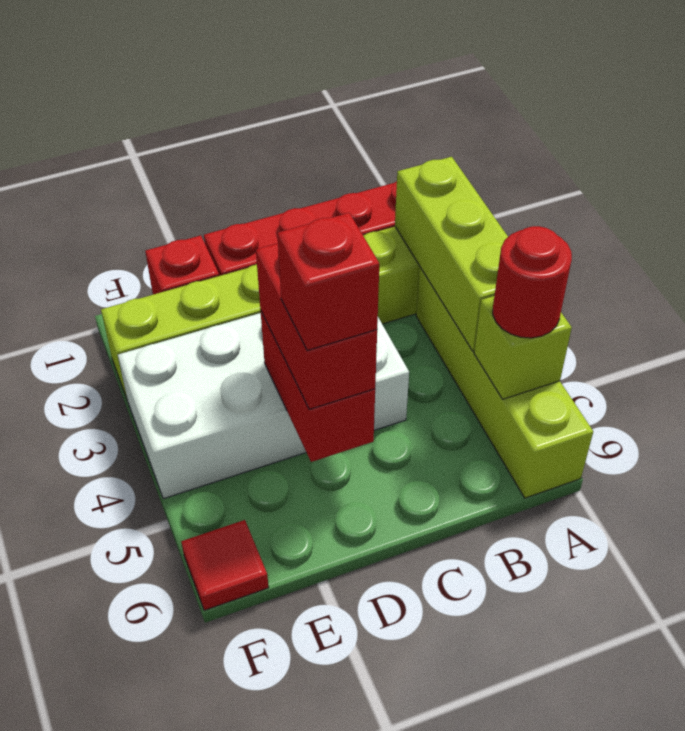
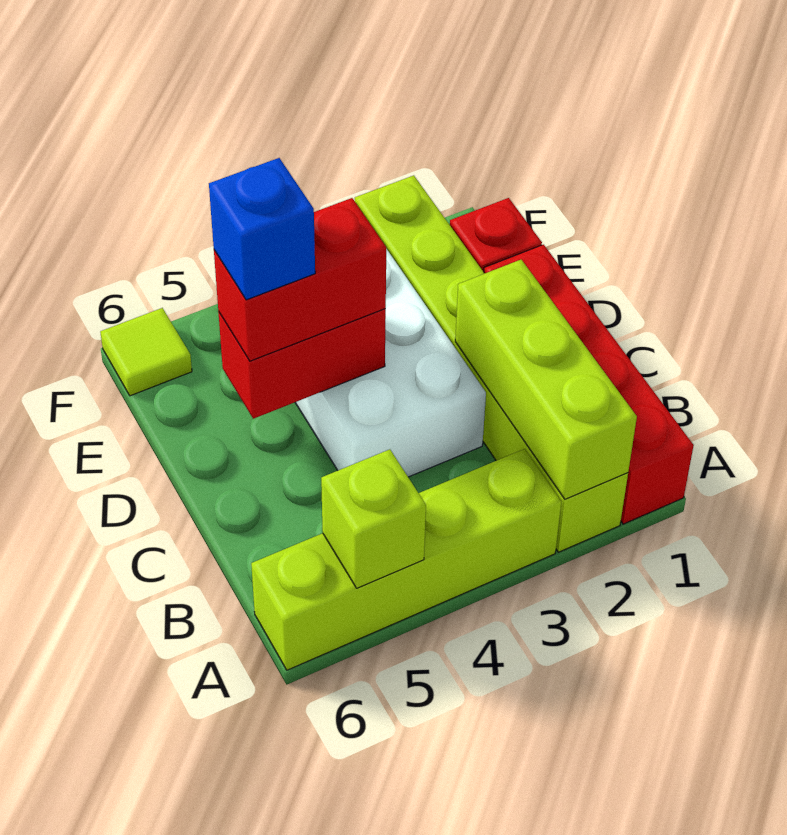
lime brick A2:A4 level 2 -> lime brick A2:C2 level 2
red round brick A5 level 3 -> none
red brick D5 level 4 -> blue brick D5 level 4
red tile F6 level 1 -> lime tile F6 level 1

